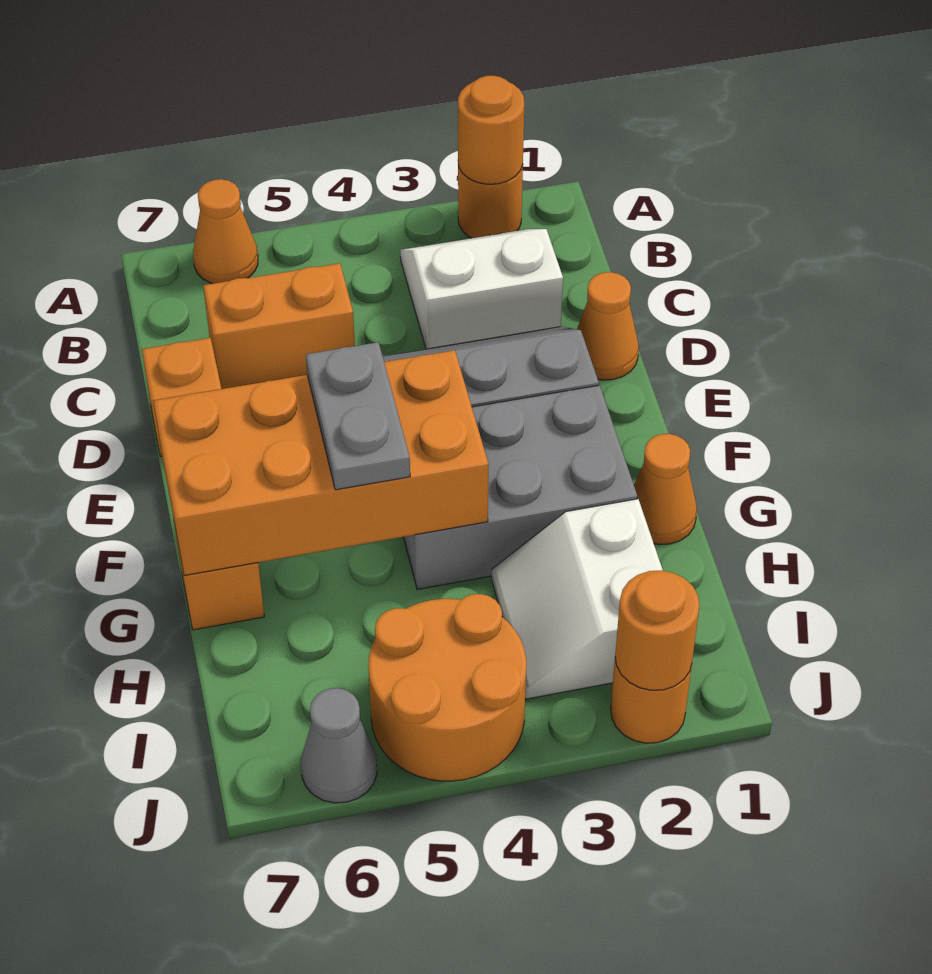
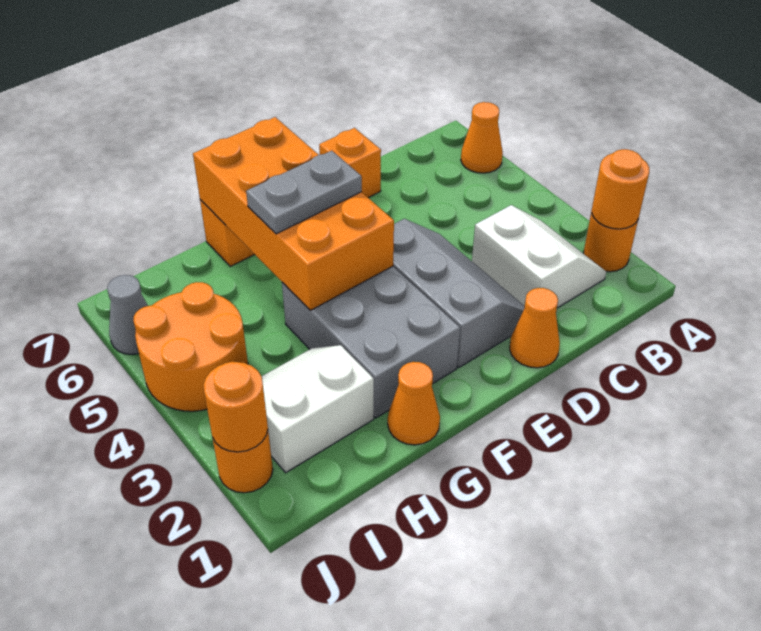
orange brick C5:C6 level 1 -> none

